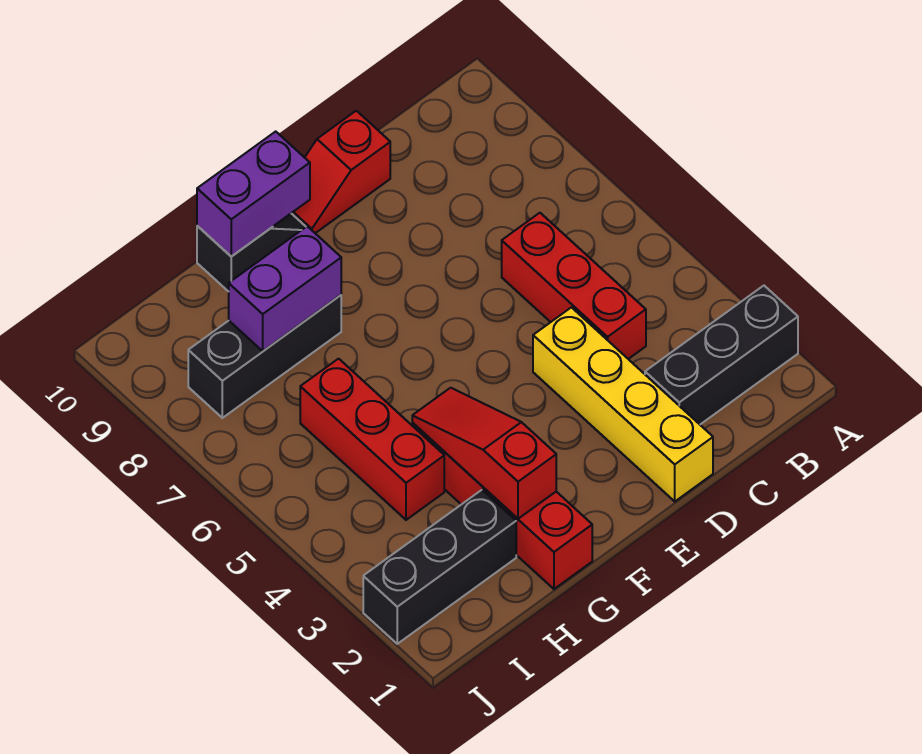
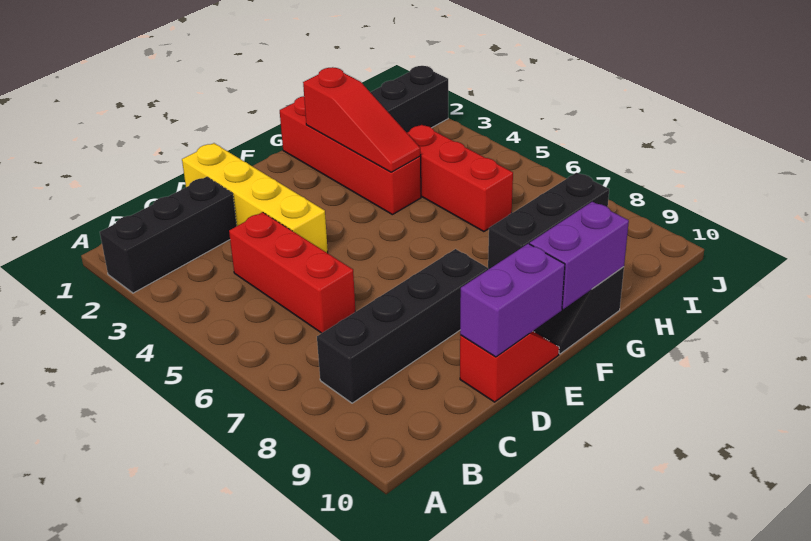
none -> black brick B8:E8 level 1
purple brick G8:H8 level 2 -> purple brick D10:E10 level 2

